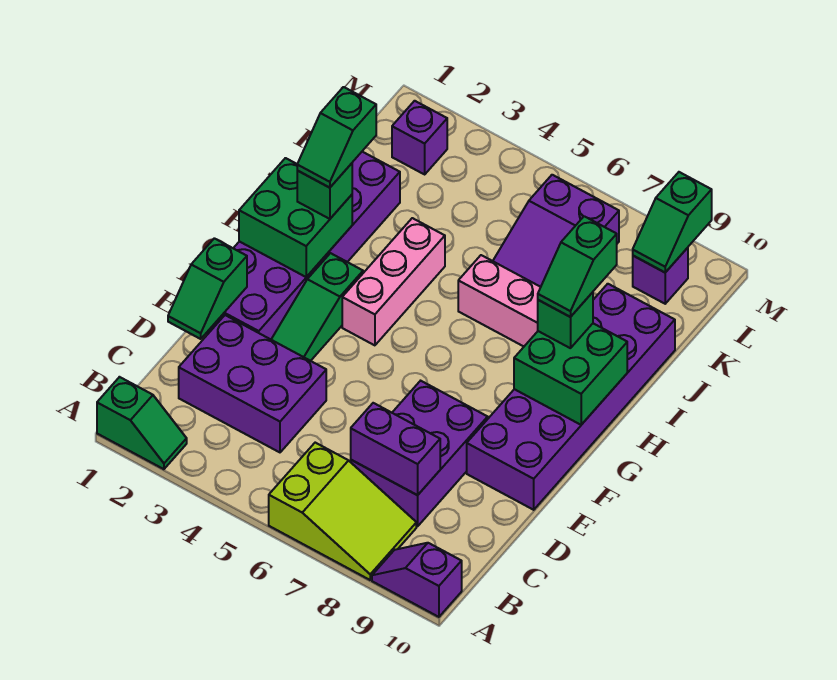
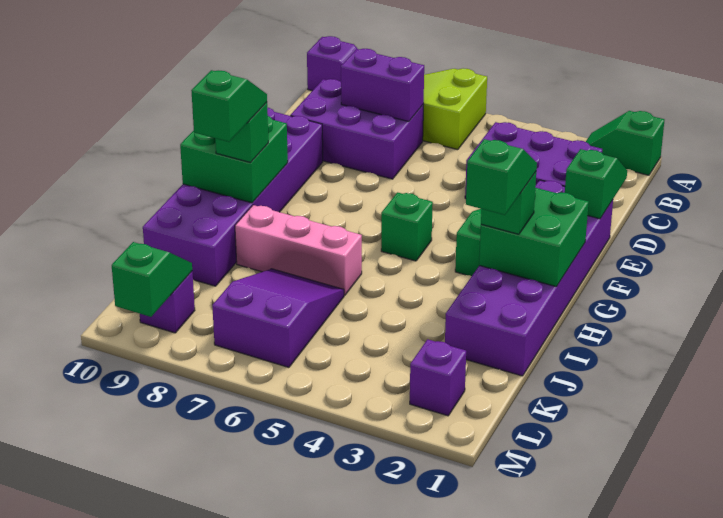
purple brick C7:E8 level 1 -> purple brick C7:D9 level 1
pink brick G4:I4 level 1 -> none
none -> green brick G5 level 1

